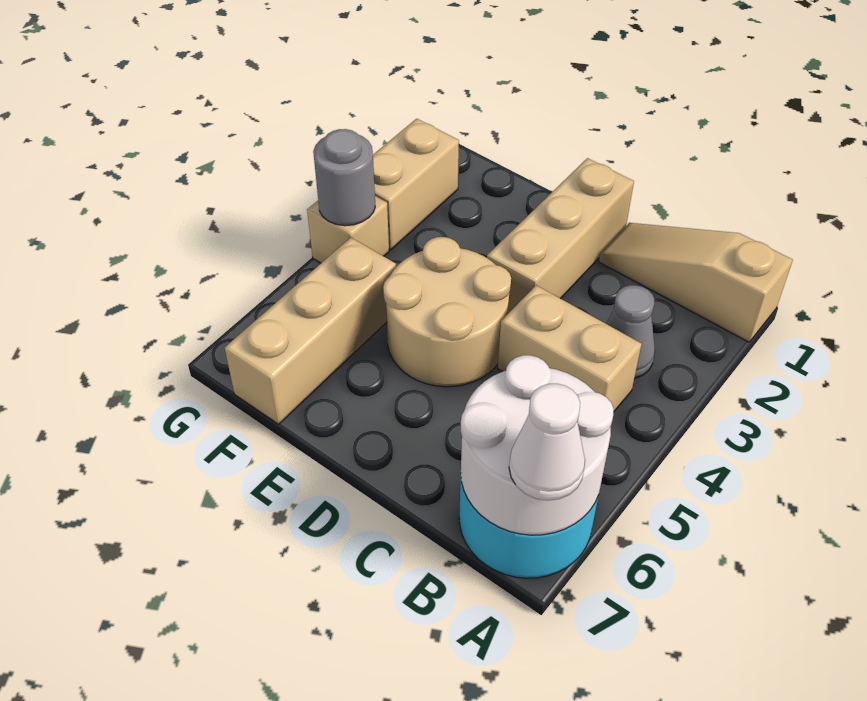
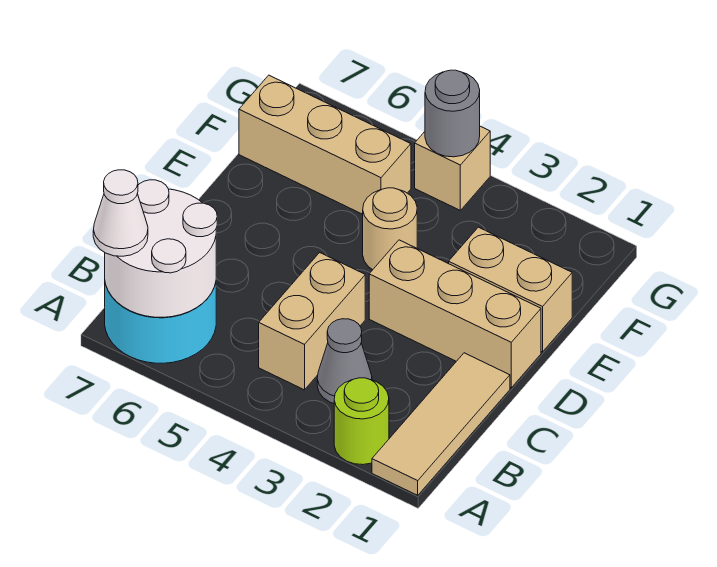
tan slope A1:C1 level 1 top A -> tan tile A1:C1 level 1
none -> lime round brick A2 level 1
tan round brick D4:E5 level 1 -> tan round brick E4 level 1
tan brick G2:G3 level 1 -> tan brick E1:E2 level 1

